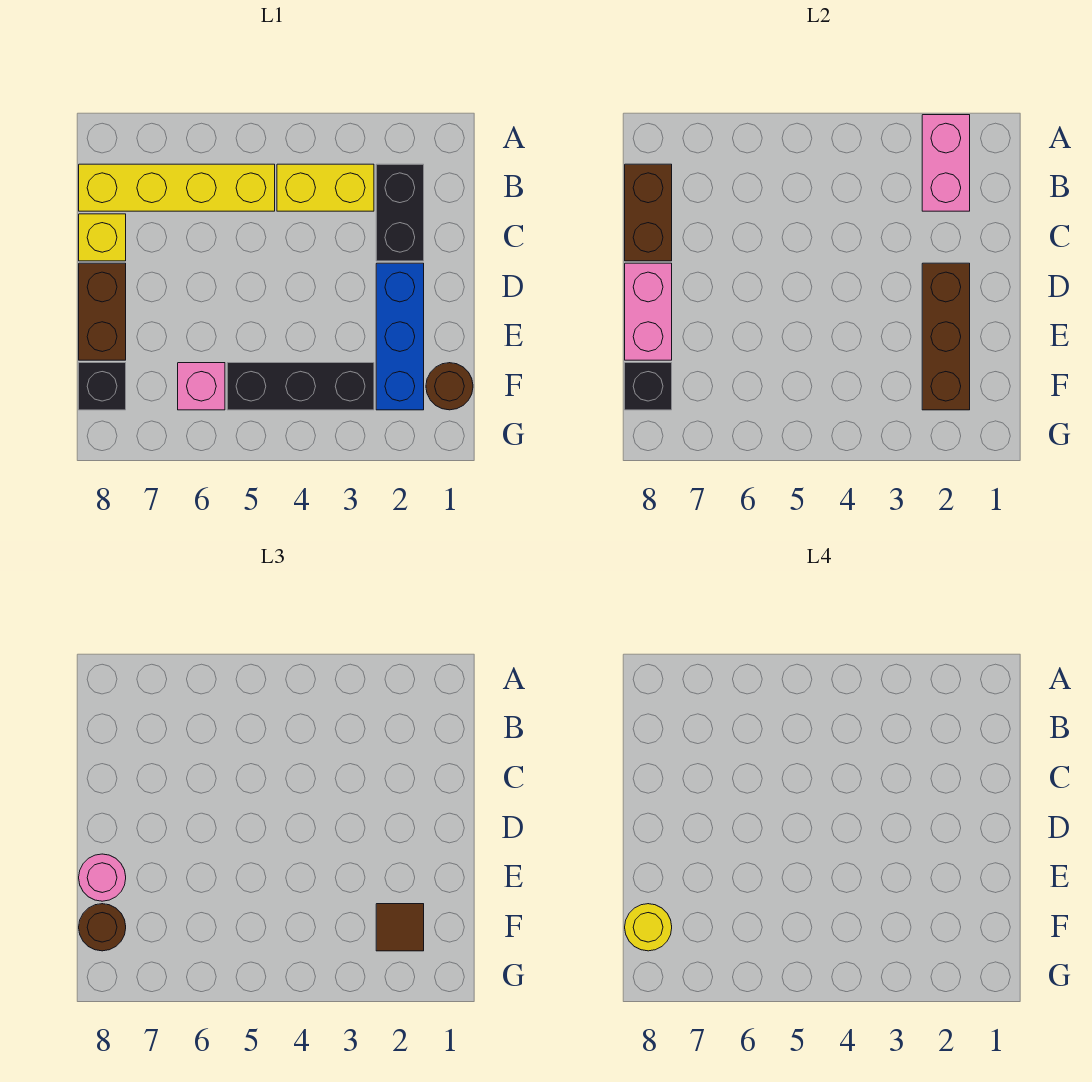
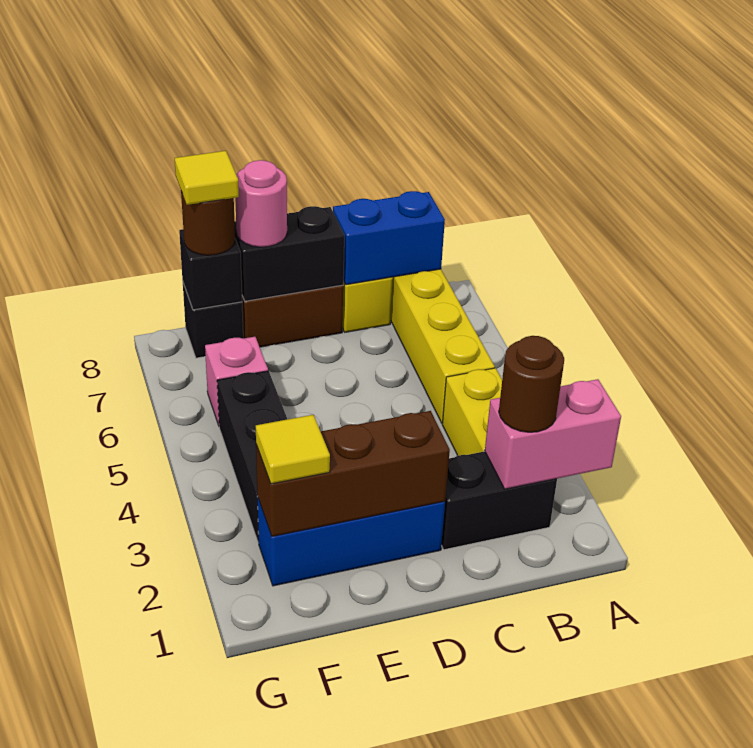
brown brick B8:C8 level 2 -> blue brick B8:C8 level 2
pink brick D8:E8 level 2 -> black brick D8:E8 level 2
brown round brick F1 level 1 -> brown round brick B2 level 3
brown tile F2 level 3 -> yellow tile F2 level 3
yellow round brick F8 level 4 -> yellow tile F8 level 4

